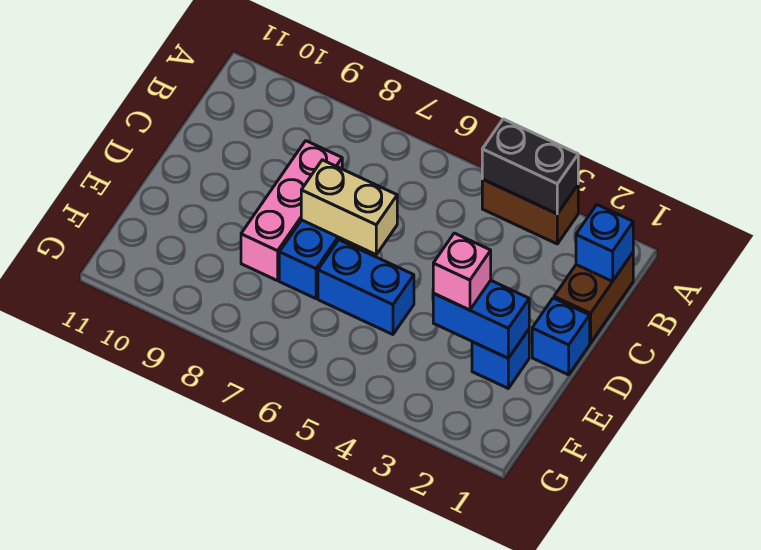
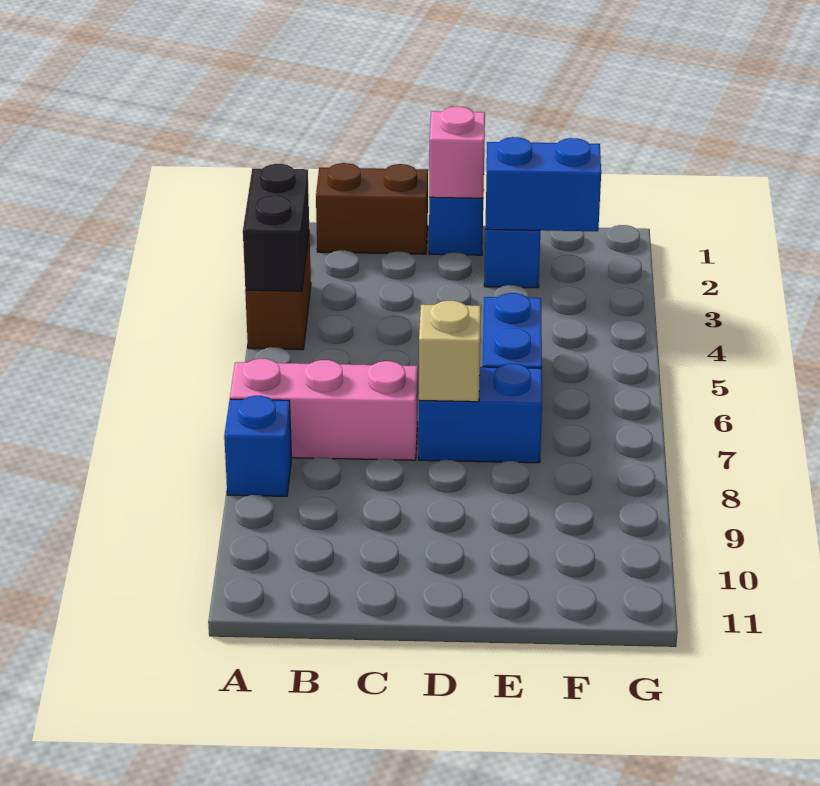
blue brick B1 level 2 -> blue brick A8 level 1
pink brick C8:E8 level 1 -> pink brick A7:C7 level 1
tan brick D6:D7 level 2 -> tan brick D7 level 2
blue brick E2:E3 level 2 -> blue brick E2:F2 level 2
pink brick E3 level 3 -> pink brick D1 level 2

